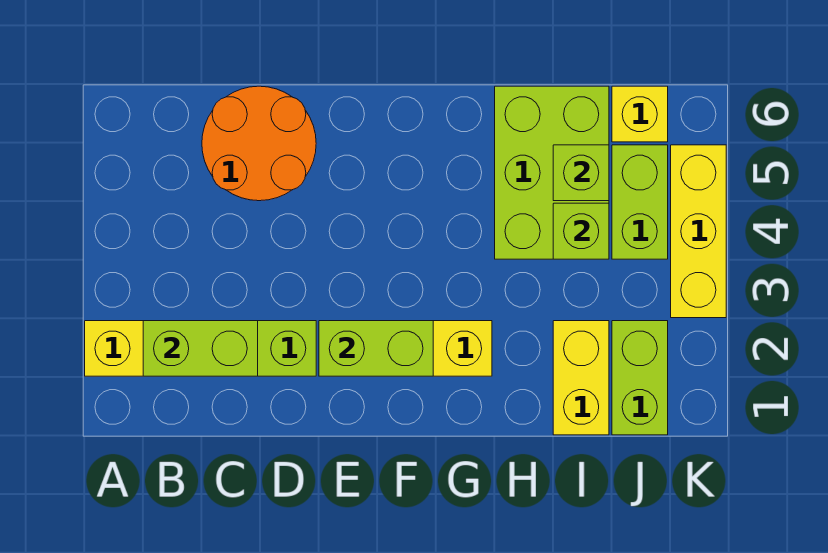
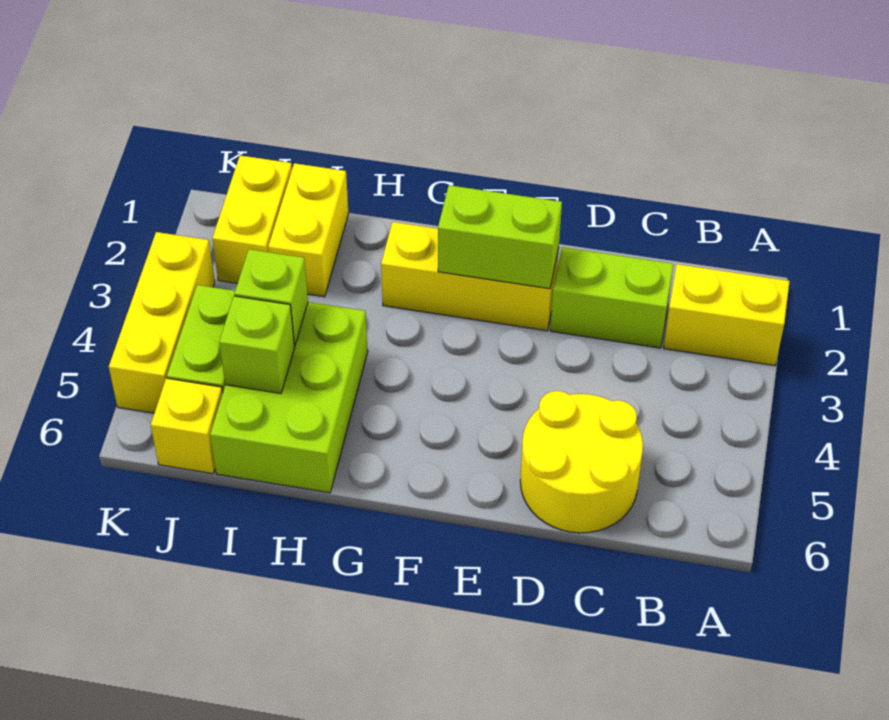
lime brick B2:C2 level 2 -> none
orange round brick C5:D6 level 1 -> yellow round brick C5:D6 level 1
lime brick J1:J2 level 1 -> yellow brick J1:J2 level 1

